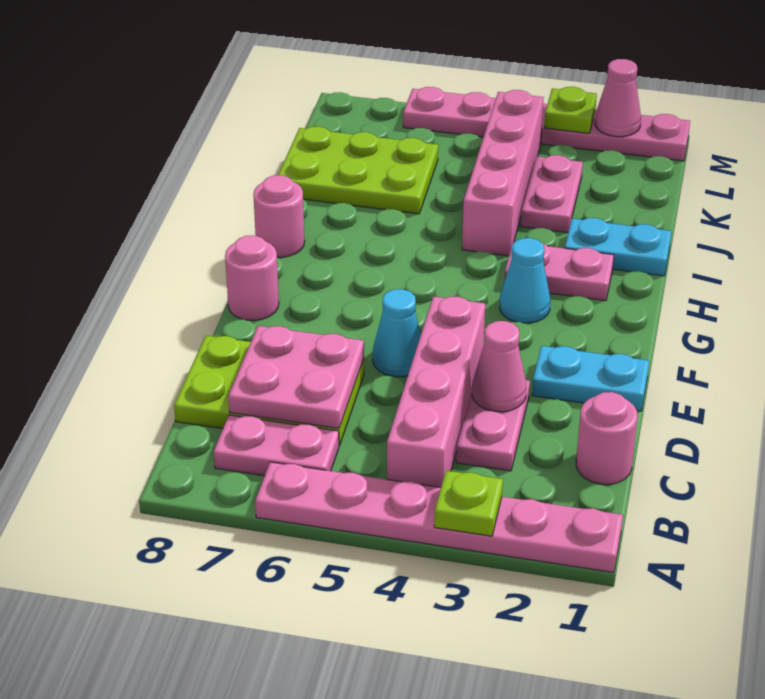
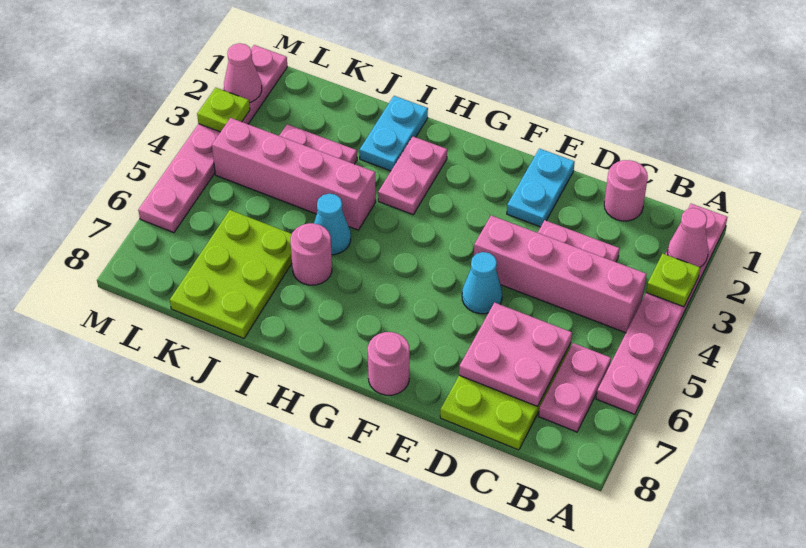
pink cone D3 level 2 -> pink cone A2 level 2
cyan cone G3 level 1 -> cyan cone I5 level 1
pink round brick H8 level 1 -> pink round brick I6 level 1

